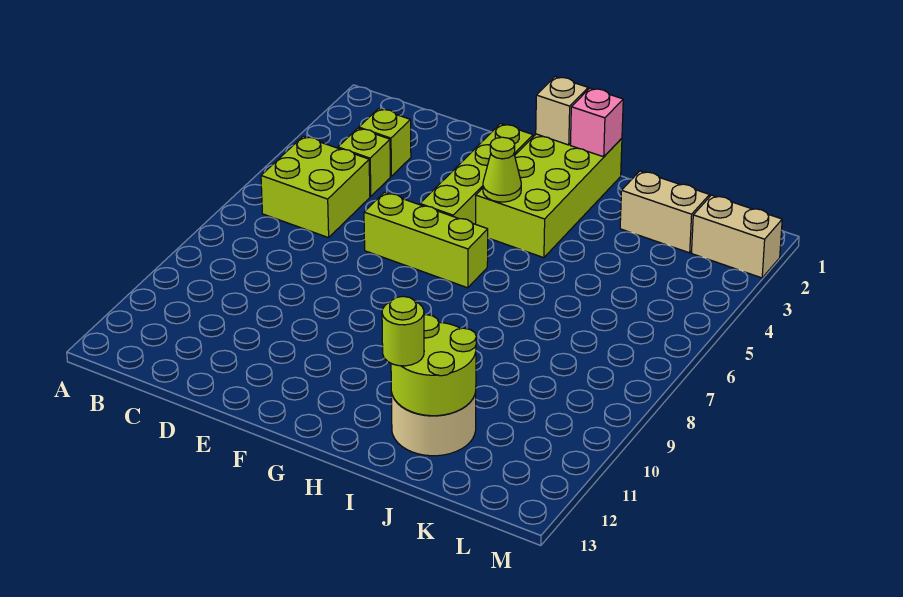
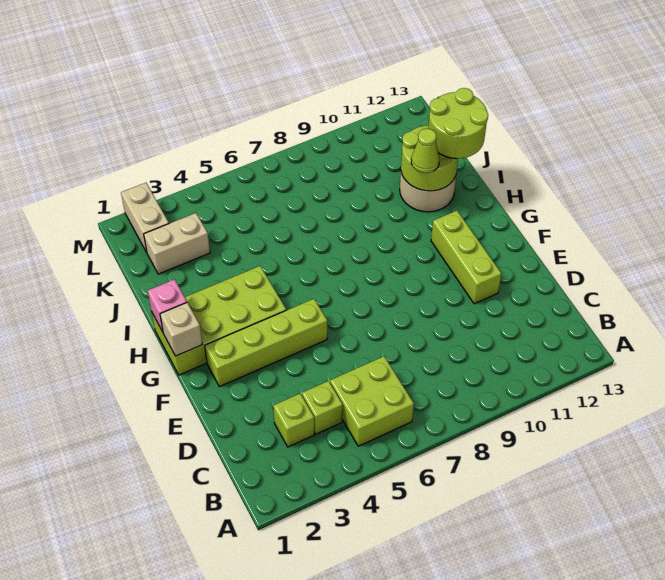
lime brick E6:G6 level 1 -> lime brick E11:G11 level 1
lime cone G4 level 2 -> lime cone I11 level 3
lime round brick I12 level 3 -> lime round brick I12:J13 level 3
tan brick J2:K2 level 1 -> tan brick K2:K3 level 1

